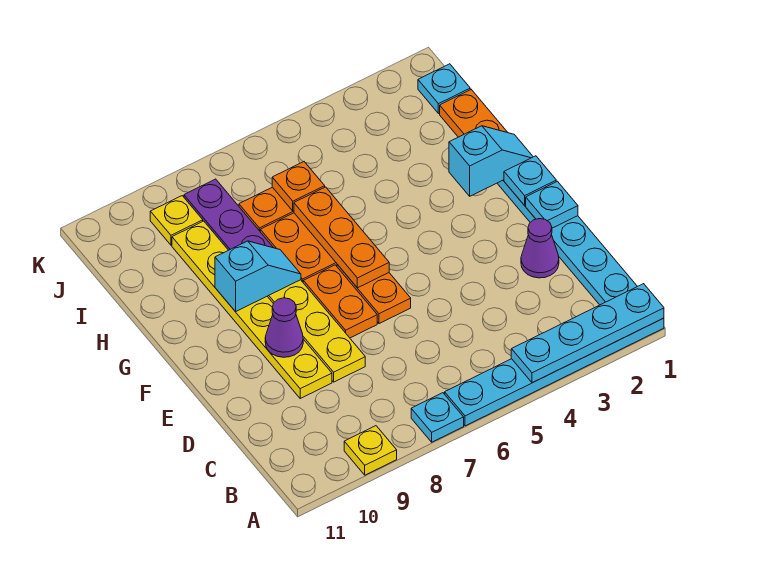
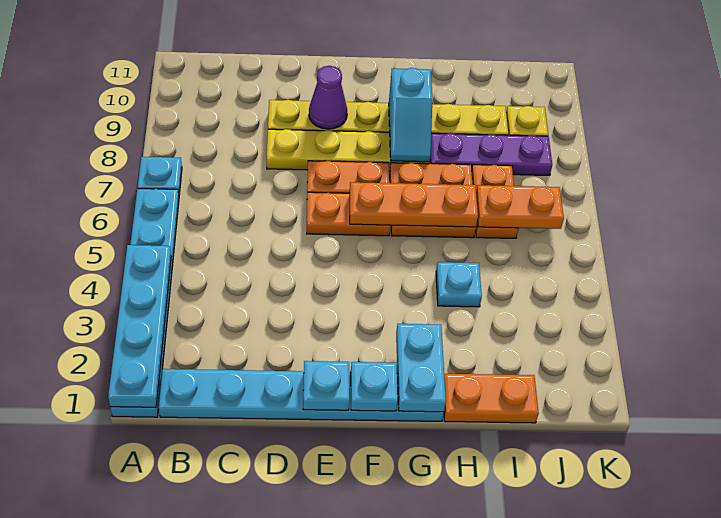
yellow plate A9 level 1 -> none
purple cone D2 level 1 -> none
cyan slope G1:G2 level 2 top 2 -> cyan plate G1:G2 level 2
orange plate I6 level 2 -> orange plate I6:J6 level 2
cyan plate J1 level 1 -> cyan plate H4 level 1

